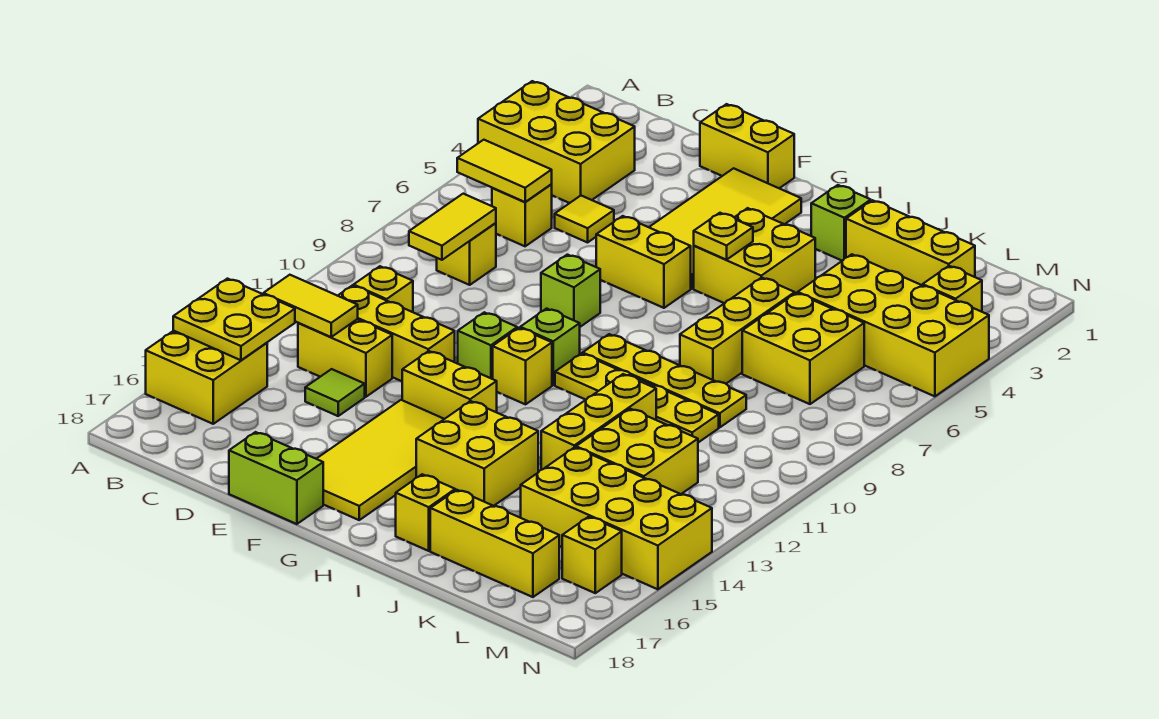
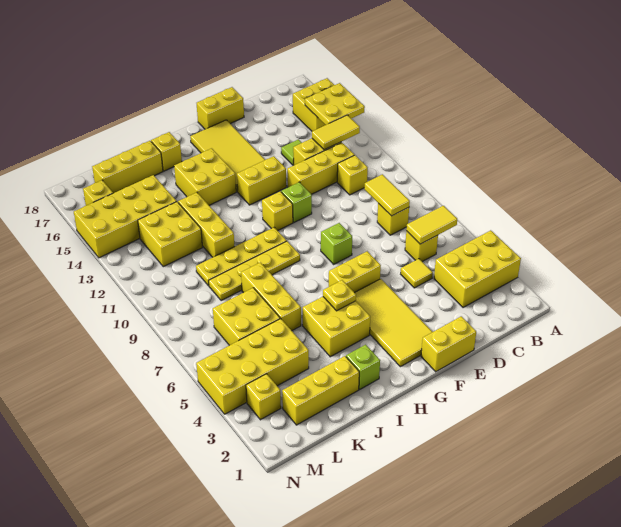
lime brick E18:F18 level 1 -> yellow brick E18:F18 level 1
lime brick G10 level 1 -> none

